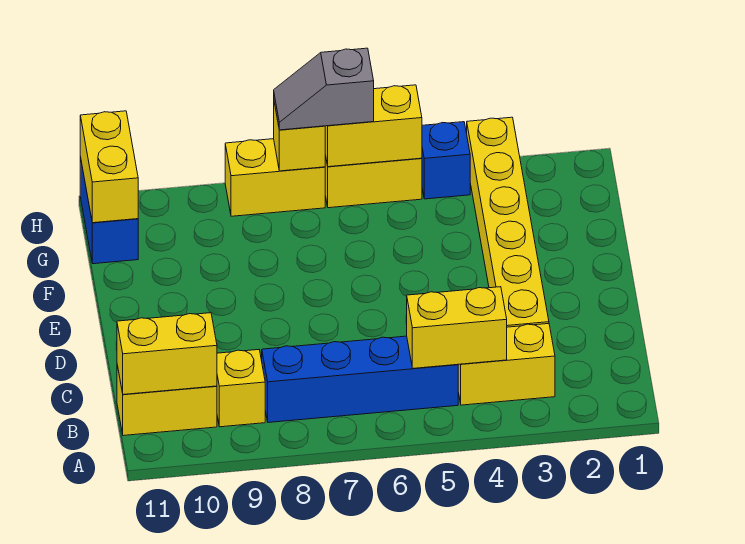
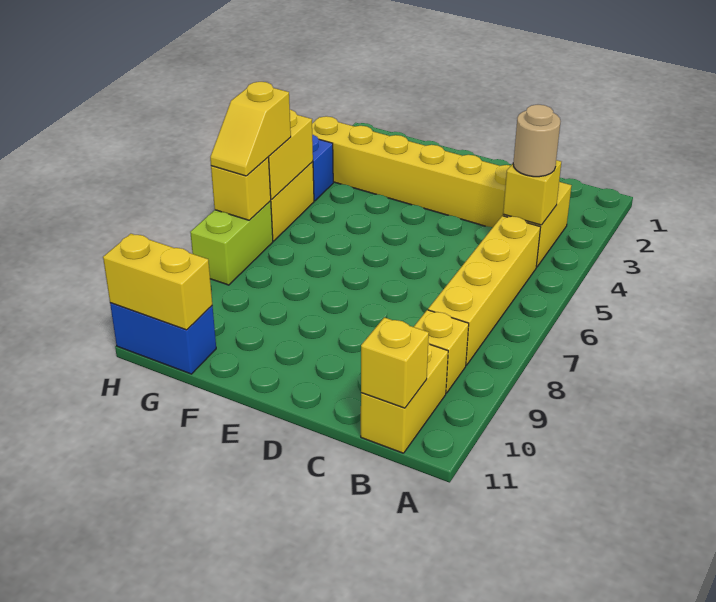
yellow brick B4:B5 level 2 -> yellow brick B4 level 2
none -> tan round brick B4 level 3
blue brick B5:B8 level 1 -> yellow brick B5:B8 level 1
yellow brick B10:B11 level 2 -> yellow brick B11 level 2
grey slope H6:H7 level 3 top 6 -> yellow slope H6:H7 level 3 top 6
yellow brick H7:H8 level 1 -> lime brick H7:H8 level 1

